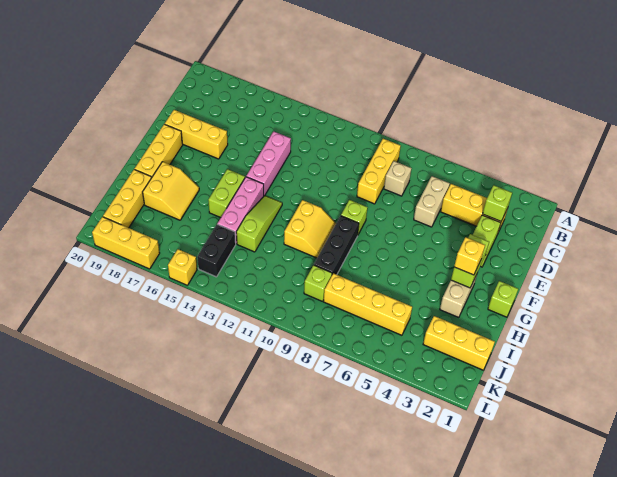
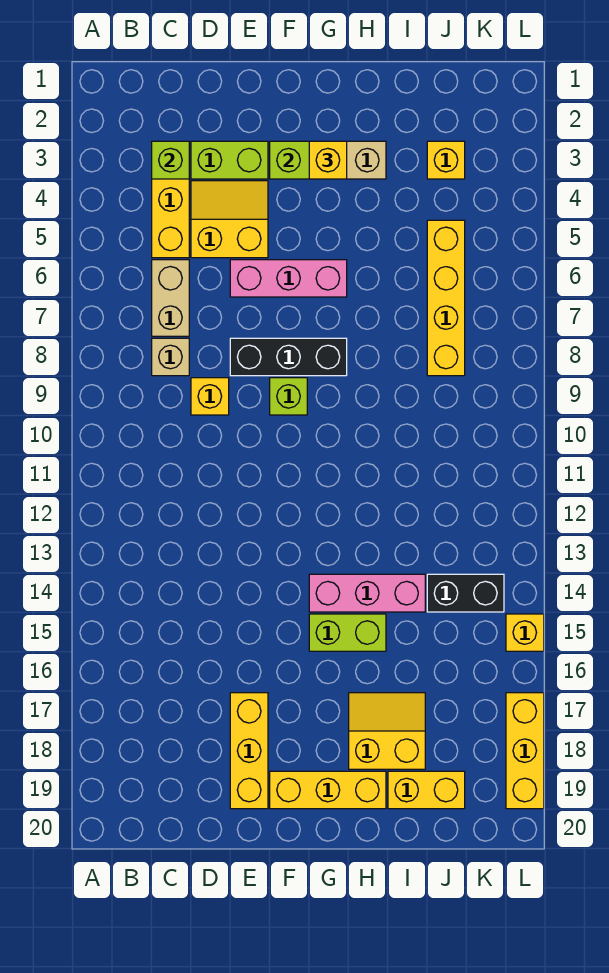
yellow brick B9:D9 level 1 -> yellow brick D9 level 1
tan brick C6:D6 level 1 -> tan brick C6:C7 level 1
pink brick D14:F14 level 1 -> pink brick E6:G6 level 1
lime brick G1 level 1 -> none
black brick G9:I9 level 1 -> black brick E8:G8 level 1
yellow slope G10:H11 level 1 top 11 -> yellow slope D4:E5 level 1 top 5
lime slope G13:I13 level 1 top I -> none
yellow brick I19:K19 level 1 -> yellow brick I19:J19 level 1
yellow brick J1:J3 level 1 -> yellow brick J3 level 1
lime brick J9 level 1 -> none

